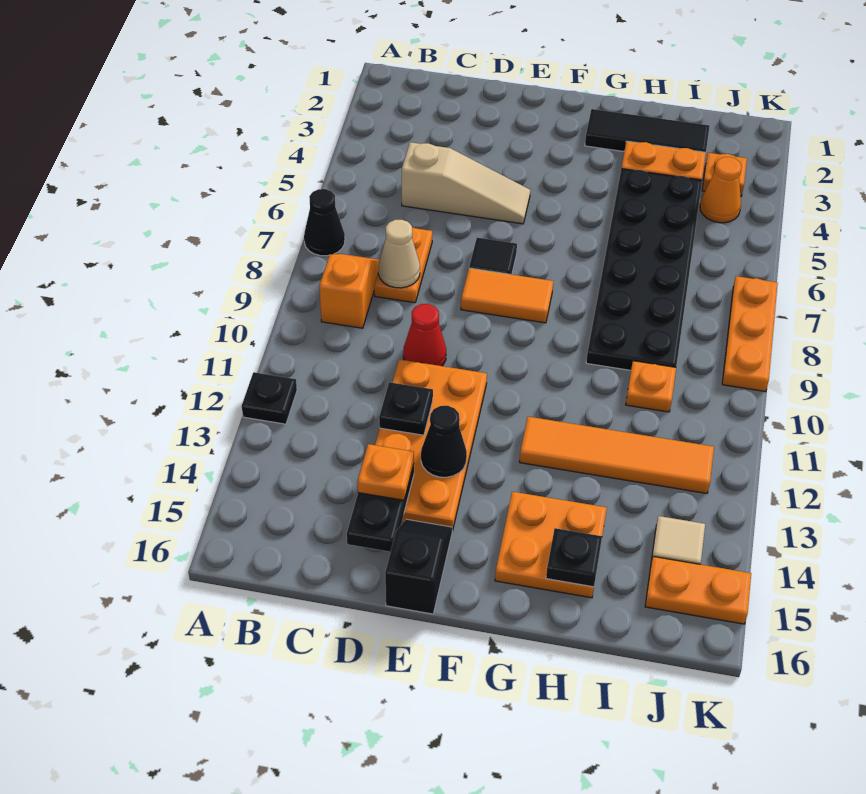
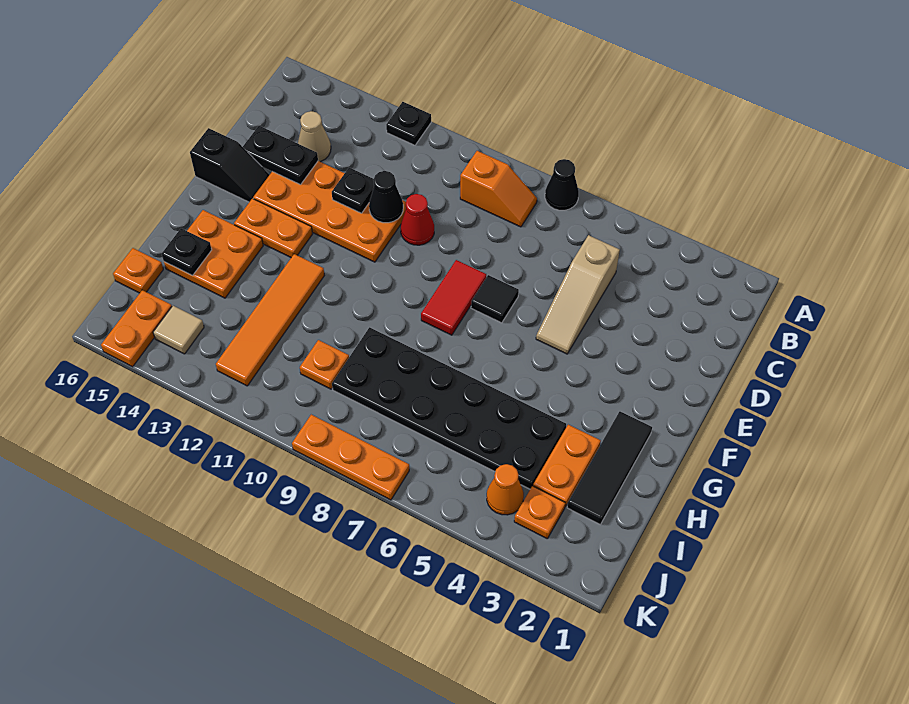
orange plate C7:C8 level 1 -> orange plate F13:F14 level 1
tan cone C8 level 2 -> tan cone C14 level 1
orange plate D14 level 3 -> orange plate I16 level 1
orange tile E8:F8 level 1 -> red tile E8:F8 level 1
black cone E13 level 2 -> black cone D11 level 2

